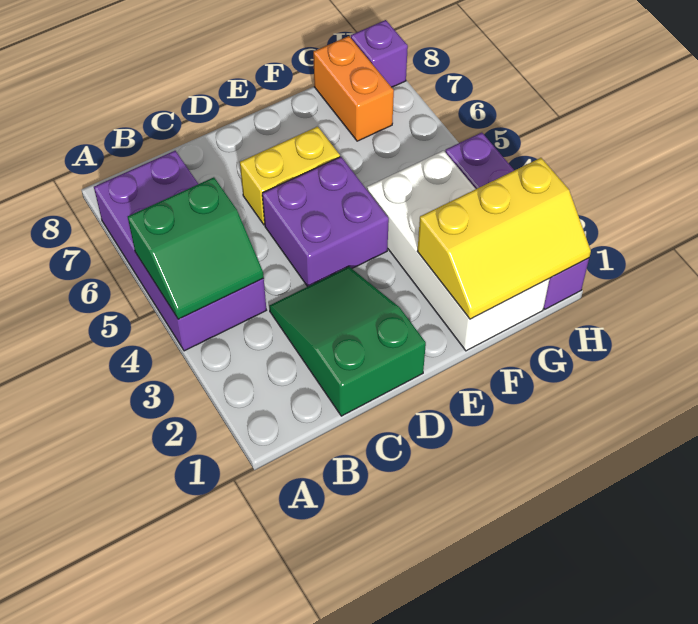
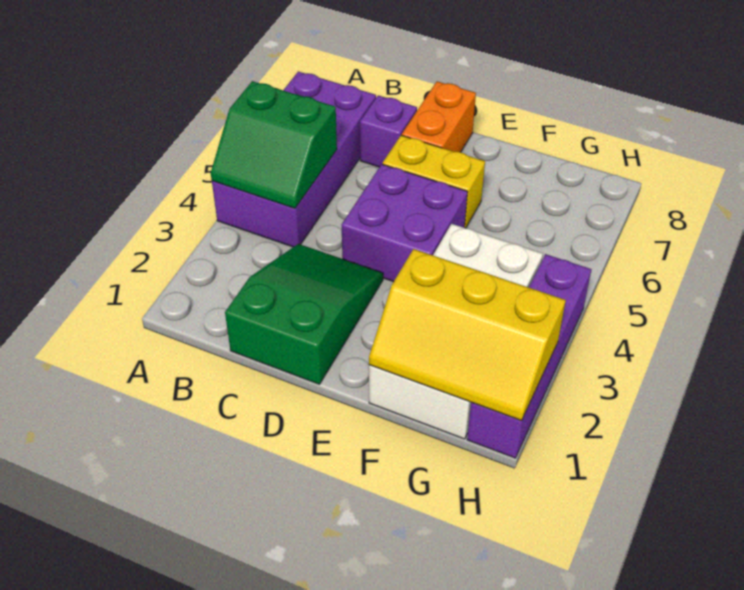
orange brick G7:G8 level 1 -> orange brick D7:D8 level 1
purple brick H8 level 1 -> purple brick C7 level 1

